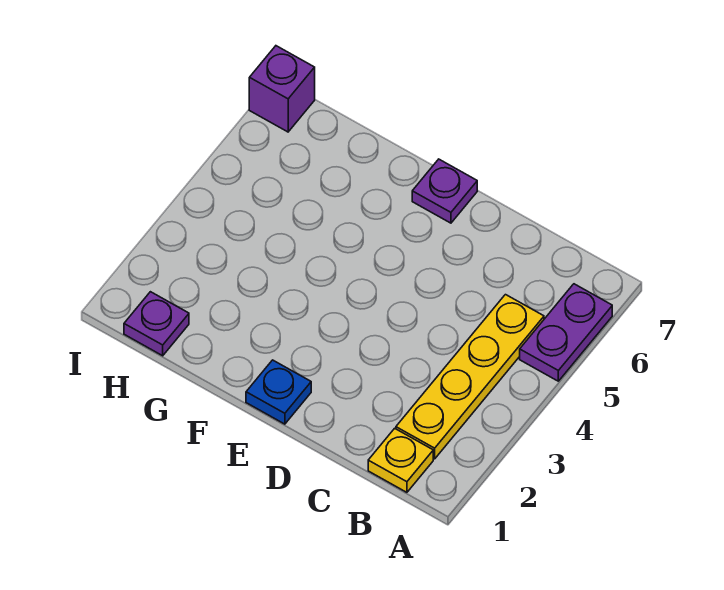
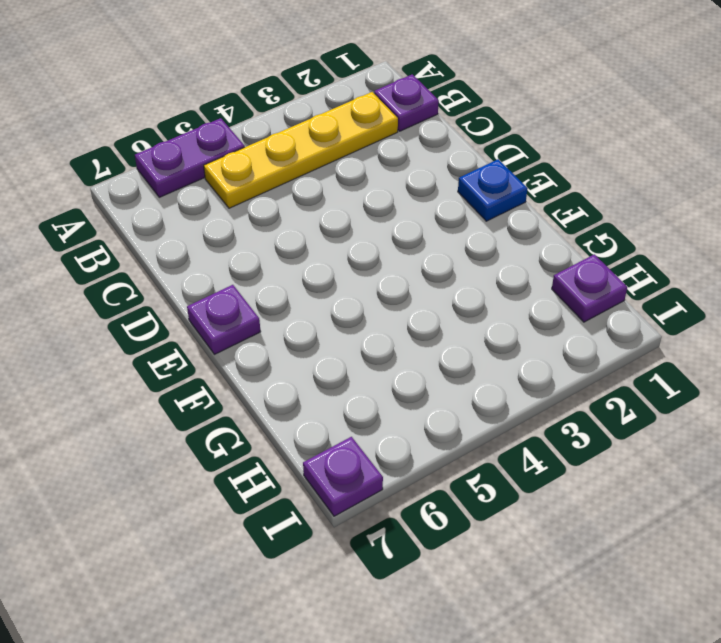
yellow plate B1 level 1 -> purple plate B1 level 1
purple brick I7 level 1 -> purple plate I7 level 1

